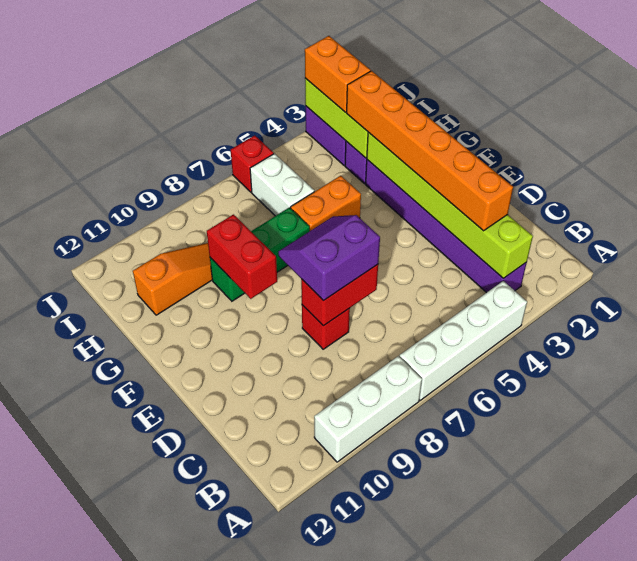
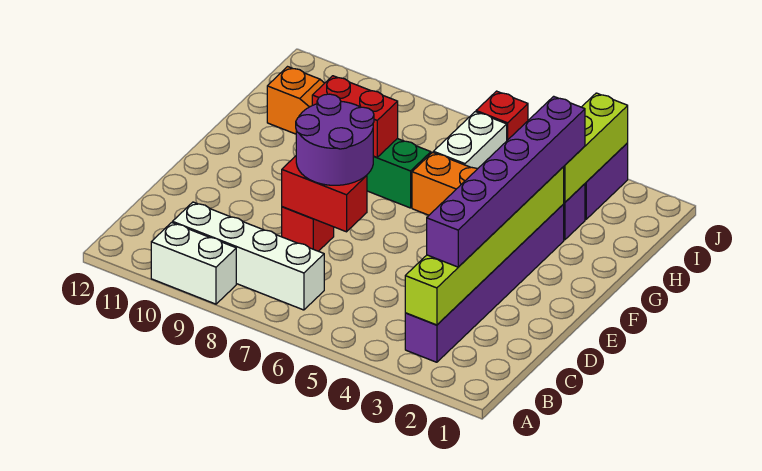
white brick A4:A7 level 1 -> white brick B7:B10 level 1
white brick A8:A10 level 1 -> white brick A9:A10 level 1
orange brick C3:H3 level 3 -> purple brick C3:H3 level 3
purple slope D7:E8 level 3 top D -> purple round brick D7:E8 level 3
red brick F9:G9 level 2 -> red brick G8:G9 level 2
orange brick I3:J3 level 3 -> none

